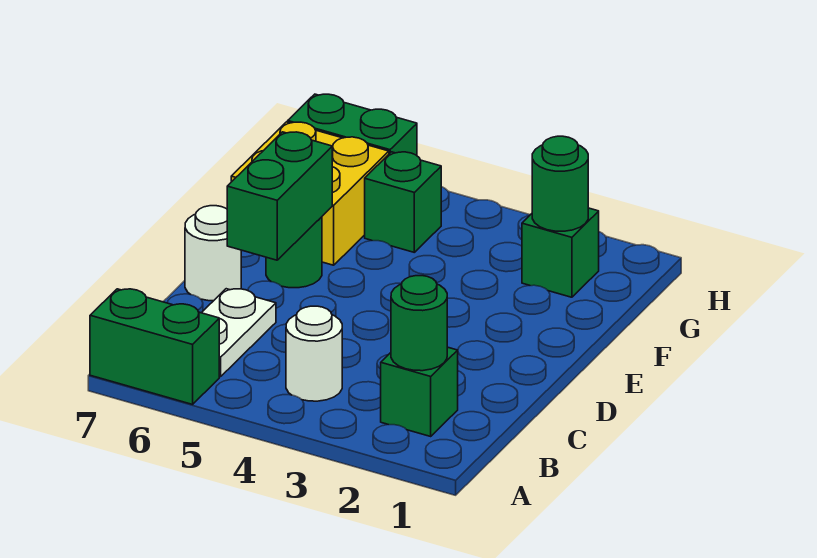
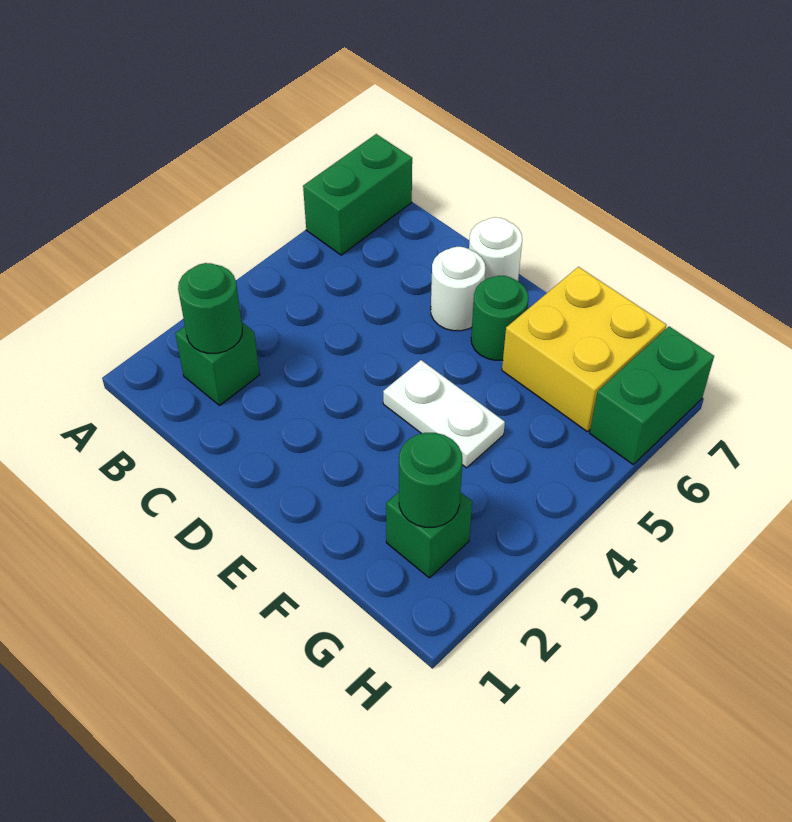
white round brick B4 level 1 -> white round brick D6 level 1
white plate B6:C6 level 1 -> white plate E4:F4 level 1
green brick D6:E6 level 2 -> none
green brick G5 level 1 -> none

